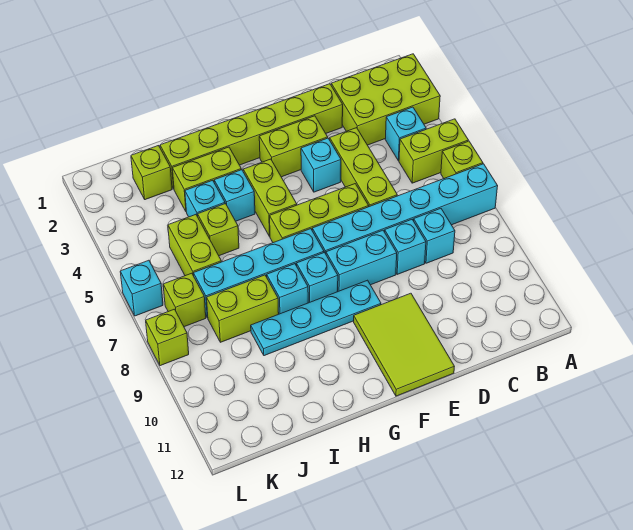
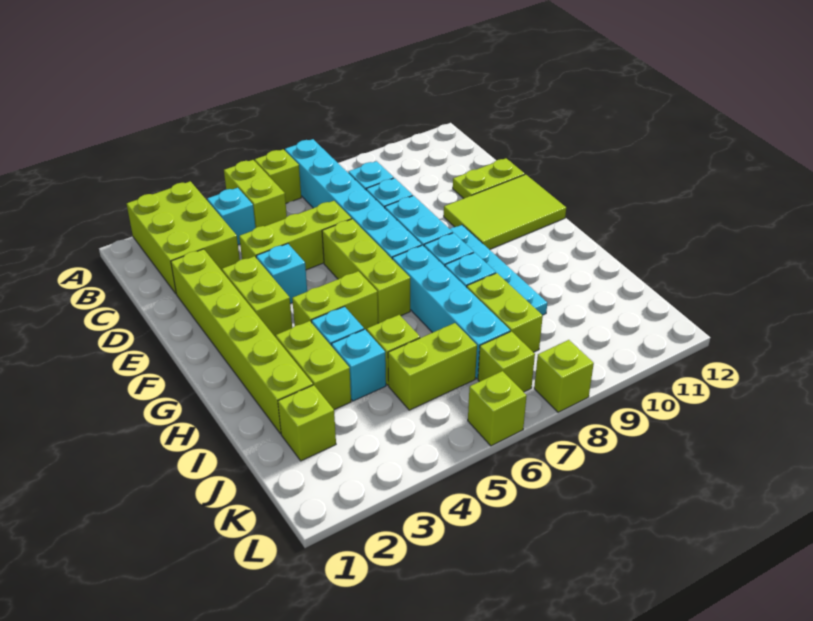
none -> lime plate D11:D12 level 1
cyan brick L6 level 1 -> lime brick L6 level 1

